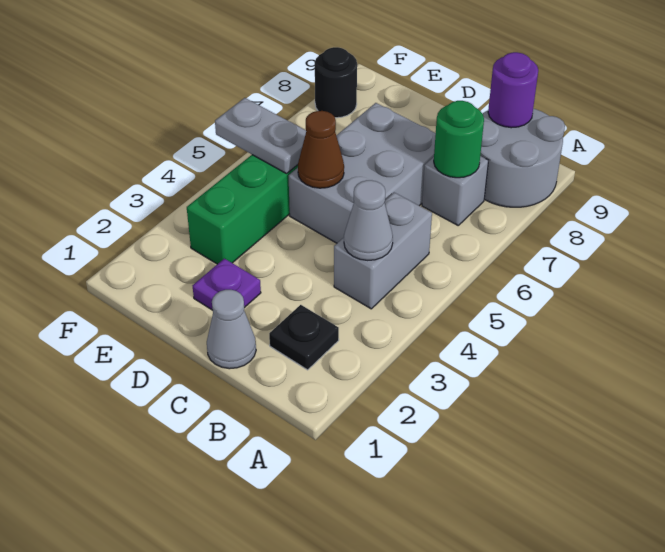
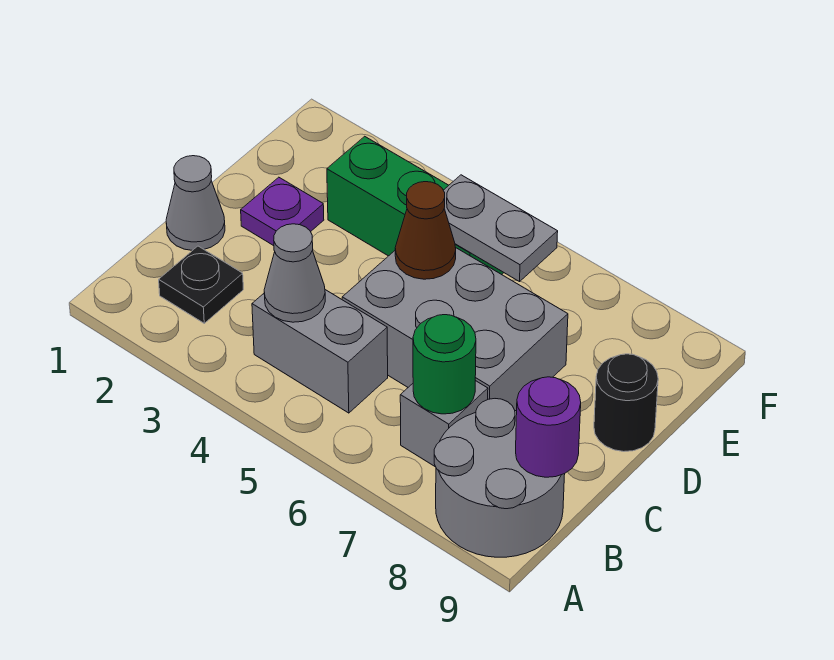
grey plate E5:F5 level 2 -> grey plate E5:E6 level 2
black round brick F8 level 1 -> black round brick D9 level 1

